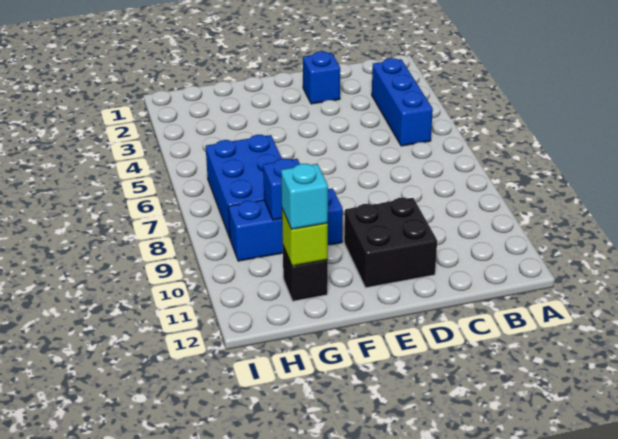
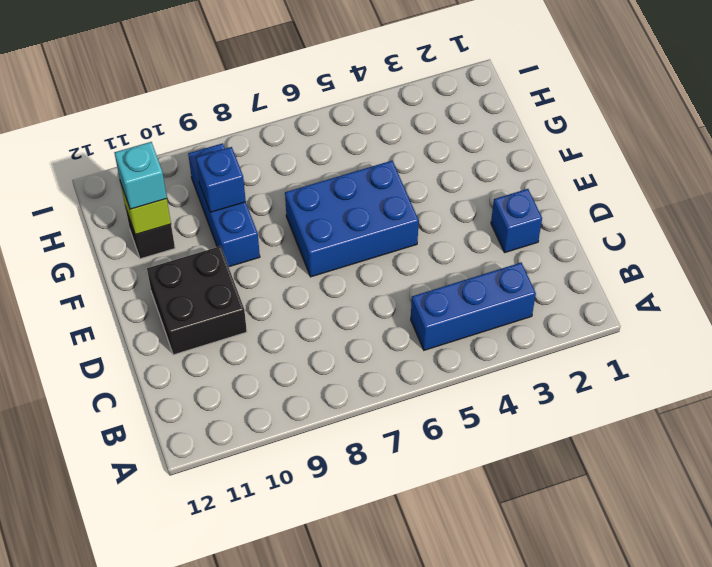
blue brick G6:H8 level 1 -> blue brick E5:F7 level 1

